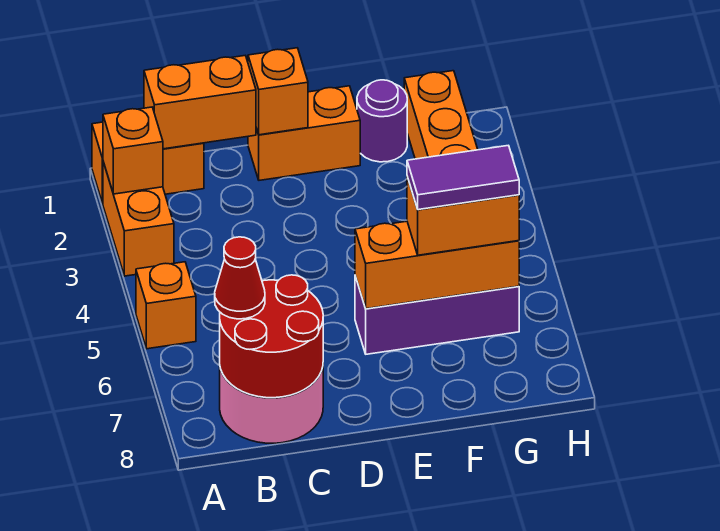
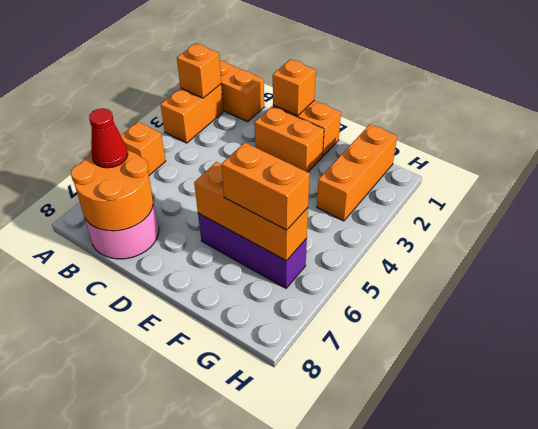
orange brick B1:C1 level 2 -> orange brick D2:E2 level 1
red round brick B7:C8 level 2 -> orange round brick B7:C8 level 2
purple round brick F1 level 1 -> none
purple tile F6:G6 level 4 -> none

